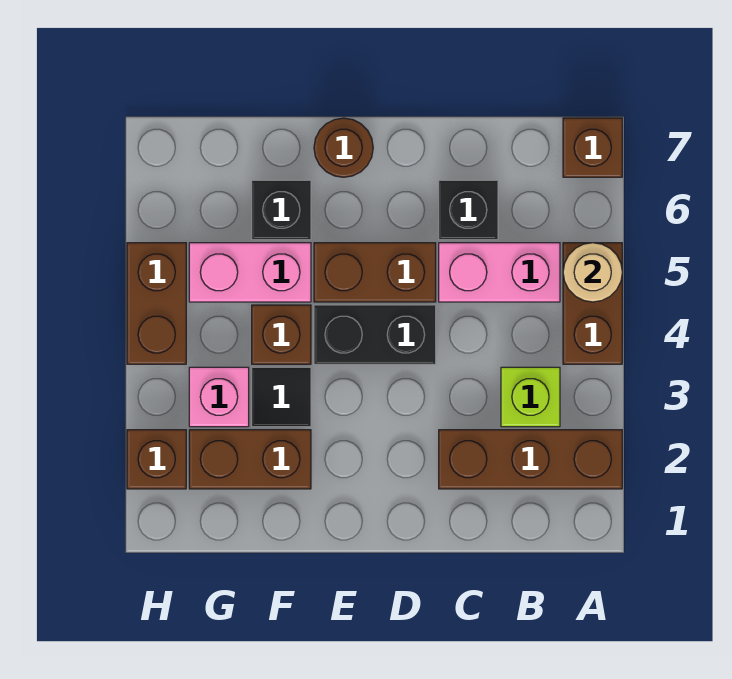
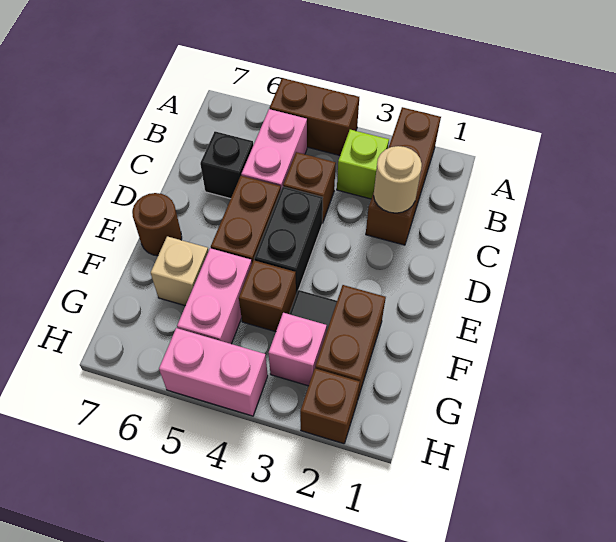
tan round brick A5 level 2 -> tan round brick C2 level 2
brown brick A7 level 1 -> brown brick C4 level 1
black brick F6 level 1 -> tan brick F6 level 1
brown brick H4:H5 level 1 -> pink brick H4:H5 level 1

